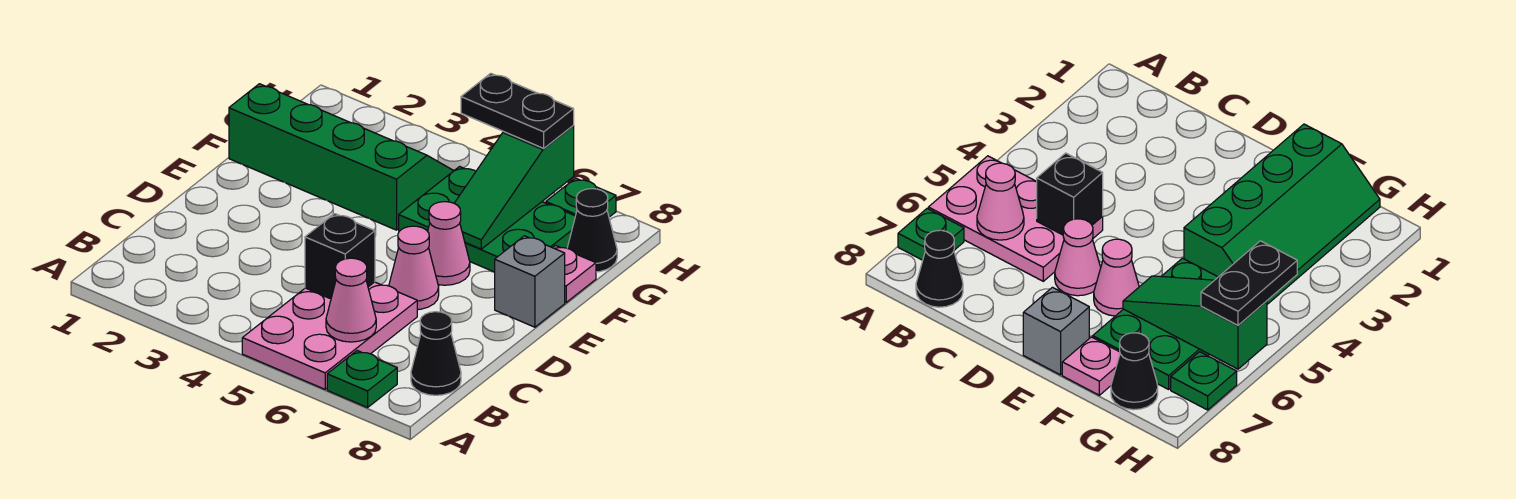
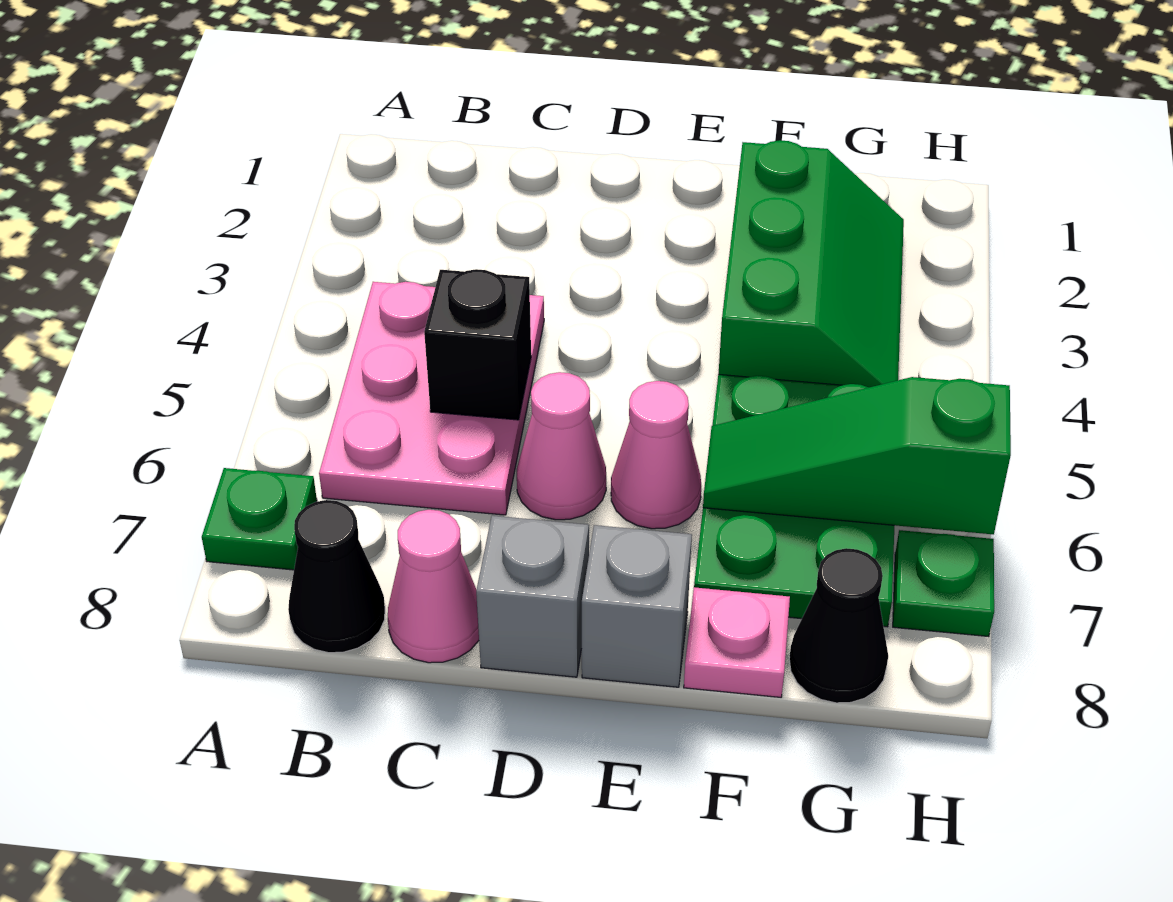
pink plate A5:C6 level 1 -> pink plate B4:C6 level 1
pink cone B6 level 2 -> pink cone C8 level 1
none -> grey brick D8 level 1
green slope F1:G4 level 1 top F -> green slope F2:G4 level 1 top F
black plate H5:H6 level 3 -> none

